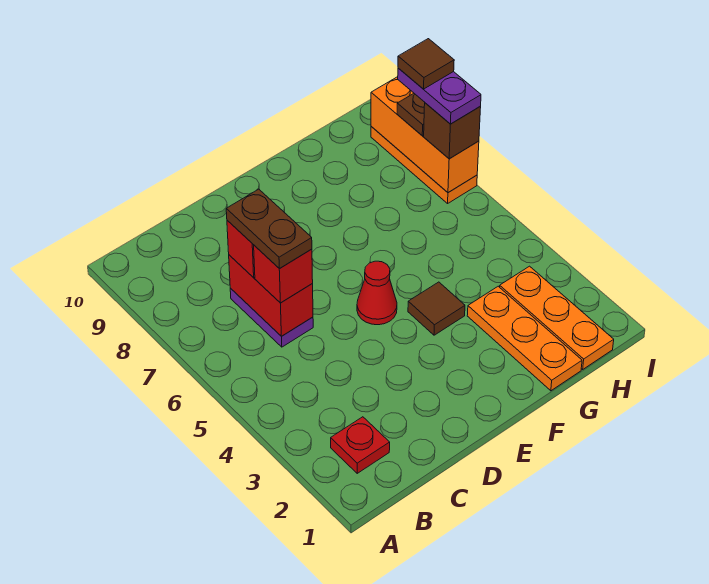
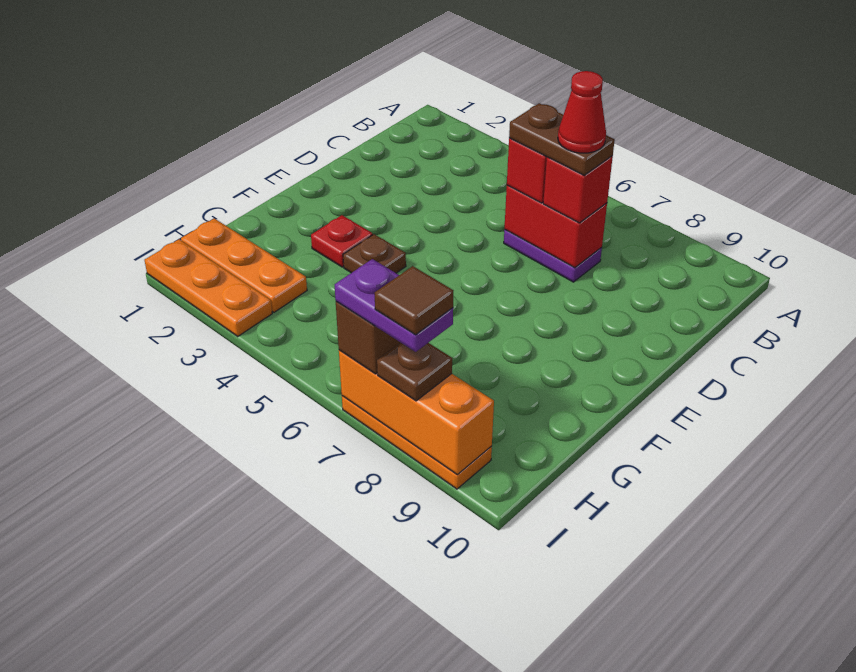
red plate B2 level 1 -> red plate F3 level 1
red cone E5 level 1 -> red cone C7 level 5
brown tile F4 level 1 -> brown plate F4 level 1
orange plate G1:G3 level 1 -> orange plate I1:I3 level 1

